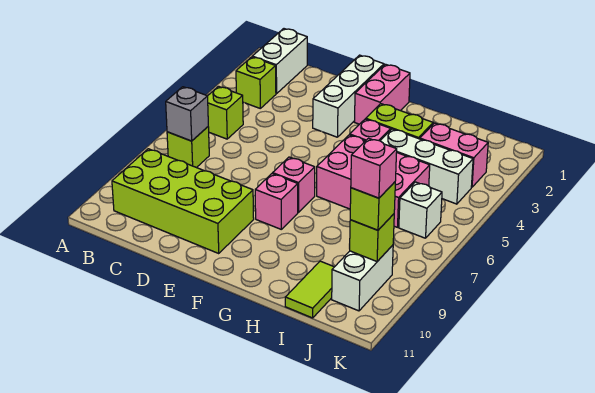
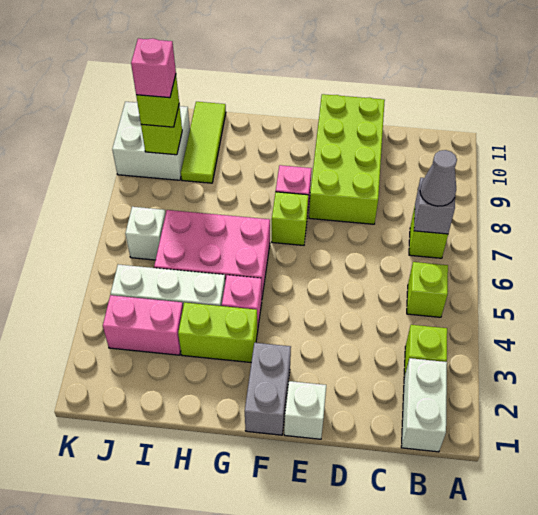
none -> grey cone B7 level 3
lime brick B9:E10 level 1 -> lime brick D8:E11 level 1
white brick E1:E3 level 1 -> white brick E1 level 1
pink brick F1:F2 level 1 -> grey brick F1:F2 level 1
pink brick F7 level 1 -> lime brick F7 level 1
lime tile I10:I11 level 1 -> lime tile I9:I11 level 1
white brick J9:J10 level 1 -> white brick J9:K10 level 1

